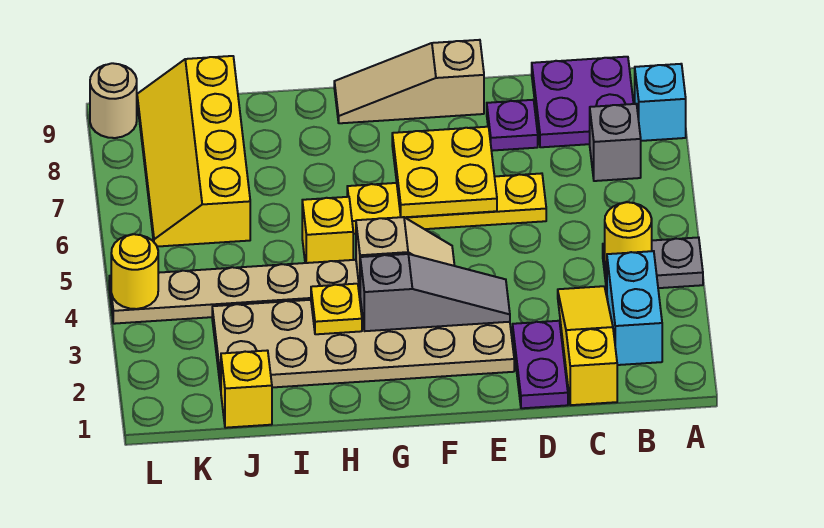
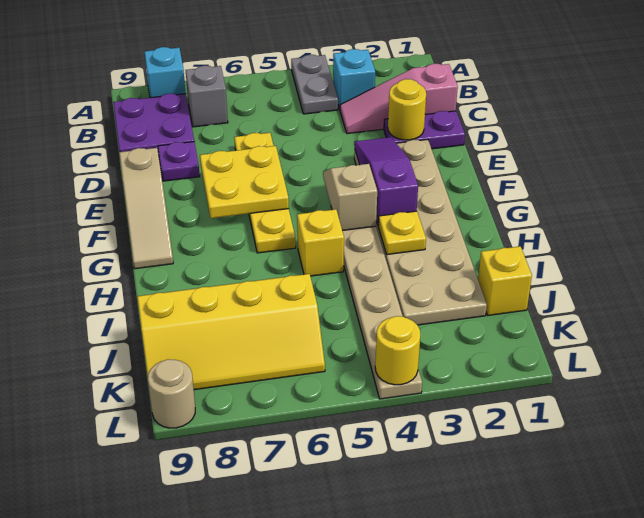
cyan brick B2:B3 level 1 -> cyan brick B3 level 1
yellow round brick B4 level 2 -> yellow round brick D2 level 2
yellow slope C1:C3 level 1 top 1 -> pink slope C1:C3 level 1 top 1
grey slope E3:G3 level 2 top G -> purple slope E3:G3 level 2 top G

